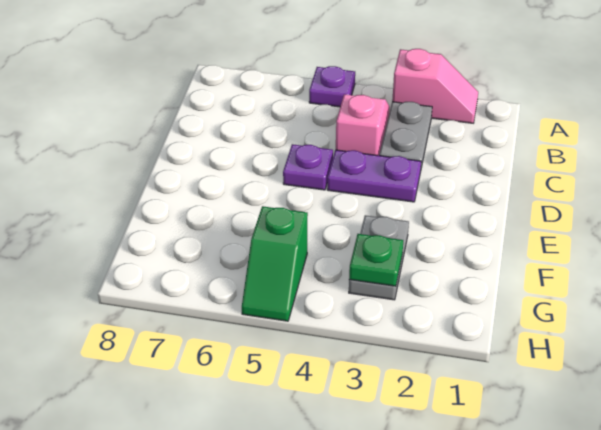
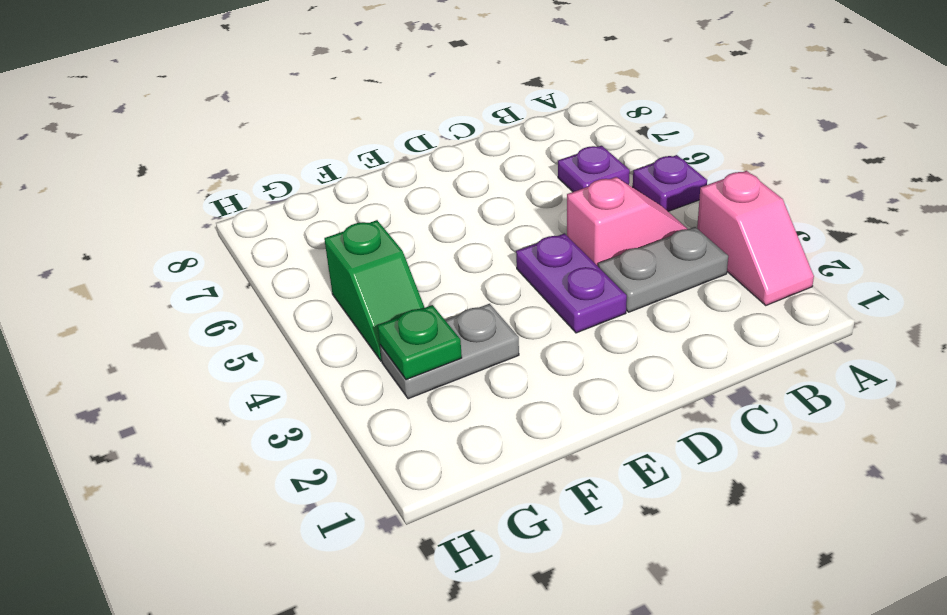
purple plate D5 level 1 -> purple plate B6 level 1
green slope G5:H5 level 1 top G -> green slope G4:G5 level 1 top 5

